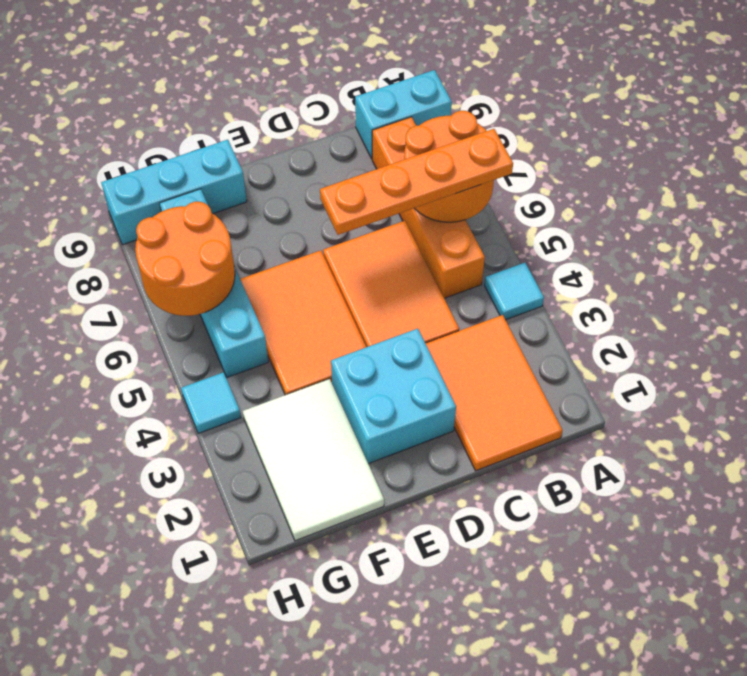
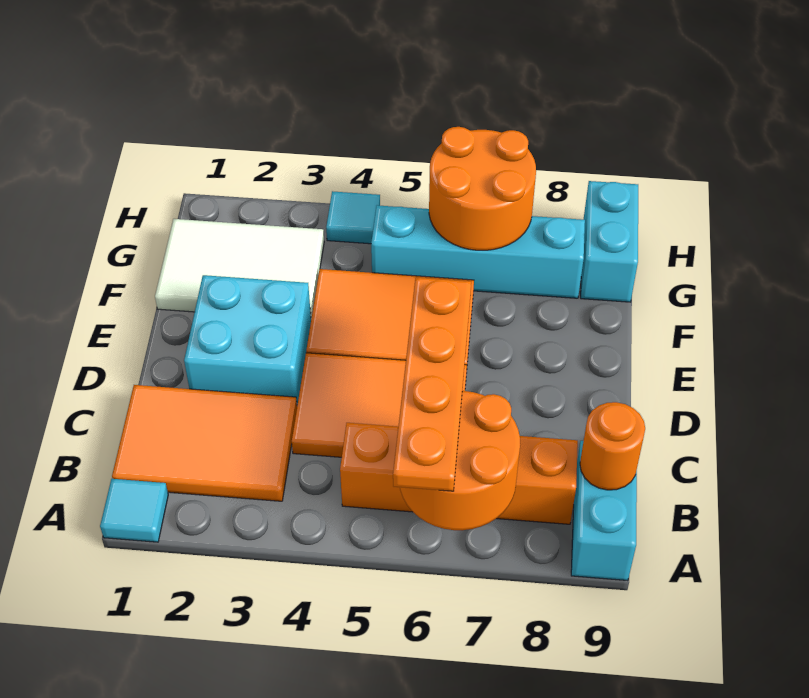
cyan tile A4 level 1 -> cyan tile A1 level 1
none -> orange round brick B9 level 2
cyan brick F9:H9 level 1 -> cyan brick G9:H9 level 1

